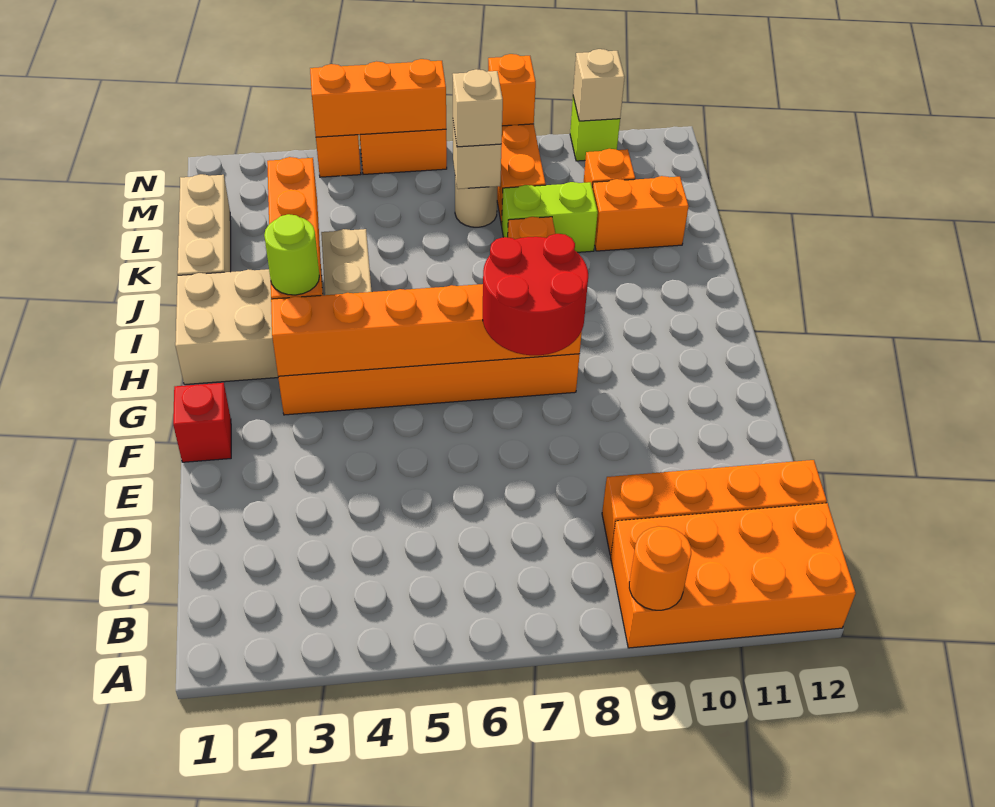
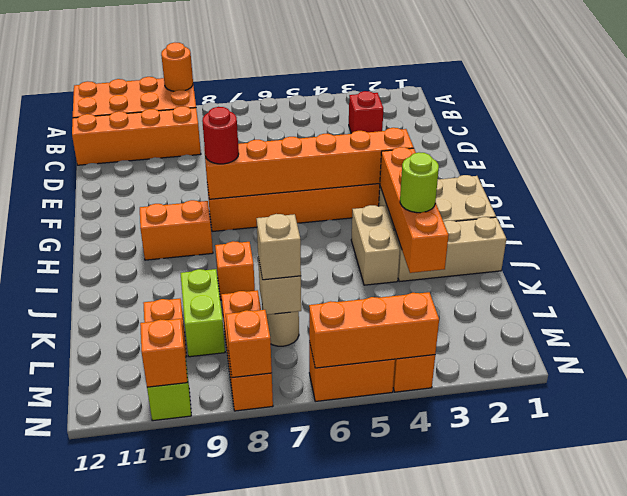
red brick F1 level 1 -> red brick C3 level 1
red round brick F7:G8 level 3 -> red round brick G8 level 3
lime round brick H3 level 3 -> lime round brick J3 level 3
tan brick J1:L1 level 1 -> tan brick J1:J3 level 1
lime brick K8:K9 level 1 -> lime brick K9:L9 level 1
orange brick K10:K11 level 1 -> orange brick H9:H10 level 1
tan brick N10 level 2 -> orange brick N10 level 2

